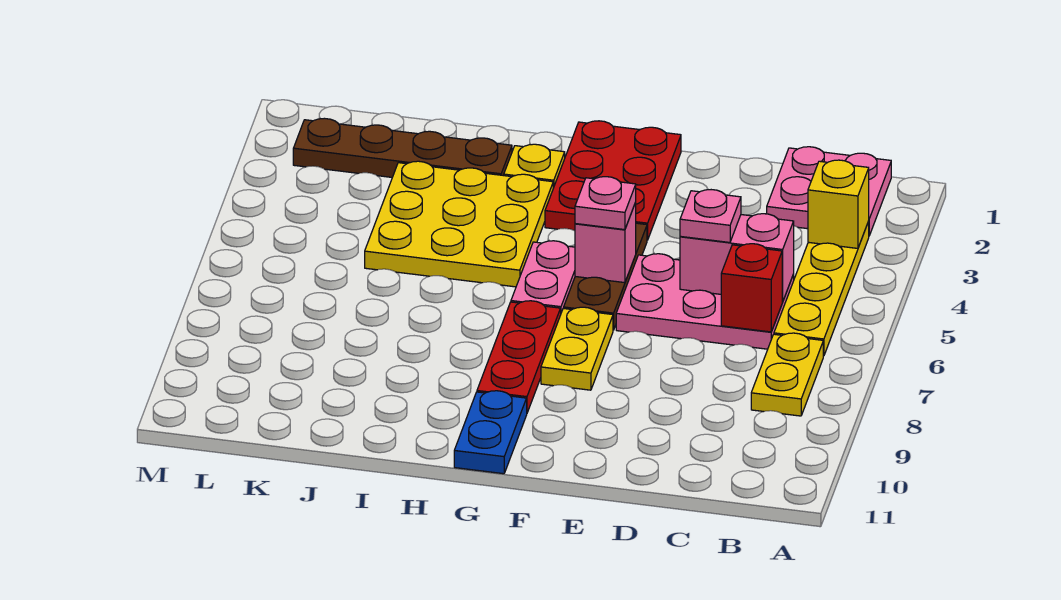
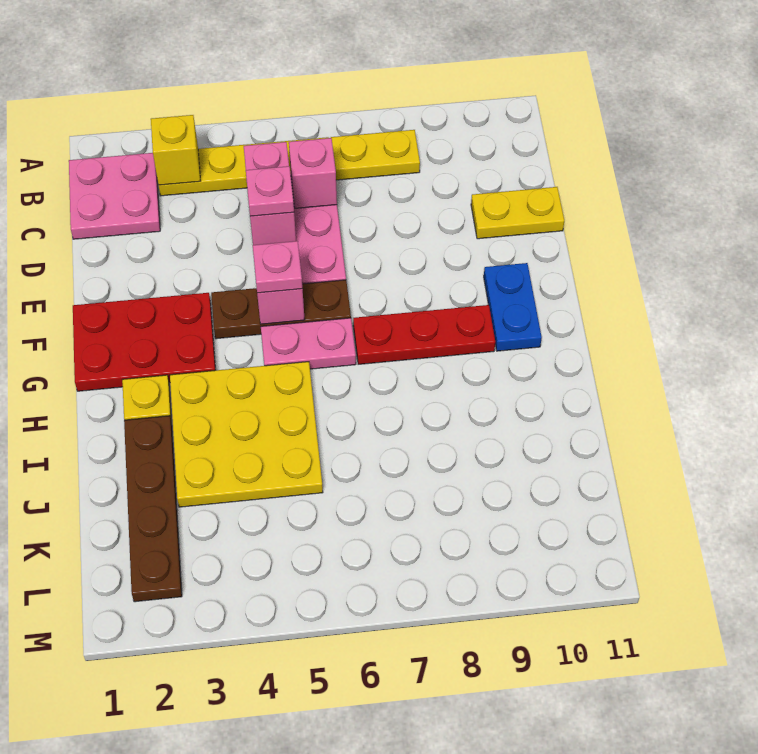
red brick C6 level 2 -> pink brick C6 level 2
yellow plate F7:F8 level 1 -> yellow plate D10:D11 level 1
blue plate G10:G11 level 1 -> blue plate F10:G10 level 1

